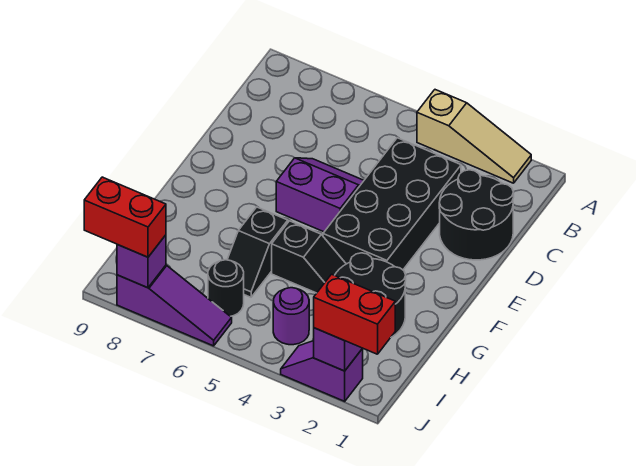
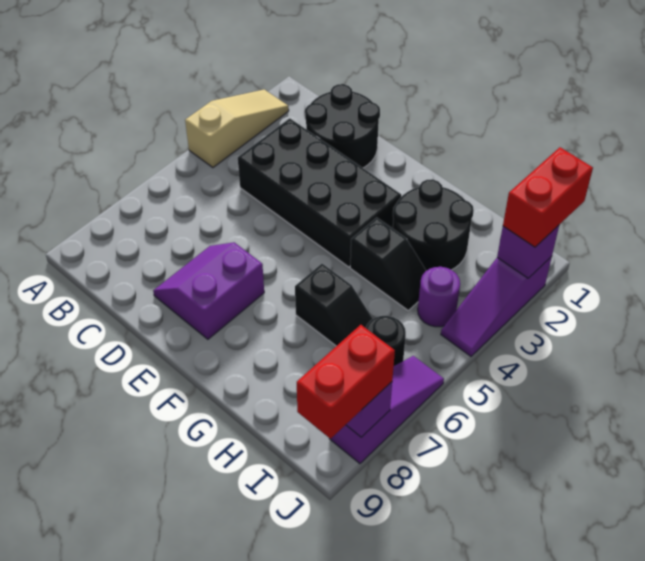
purple slope D5:E6 level 1 top E -> purple slope D7:E8 level 1 top E
black slope G4:G5 level 1 top 5 -> black slope G4:H4 level 1 top G
purple slope J2:J3 level 1 top 2 -> purple slope J2:J4 level 1 top 2

